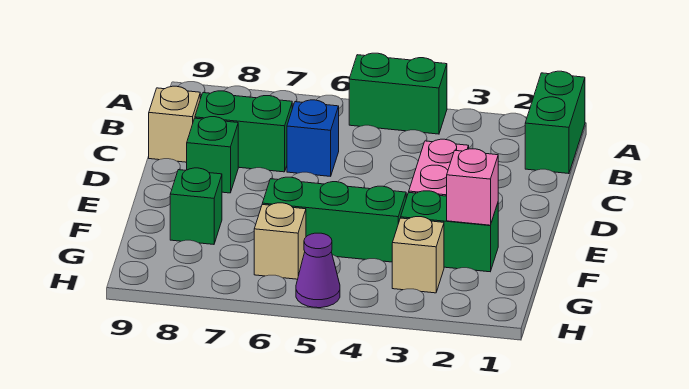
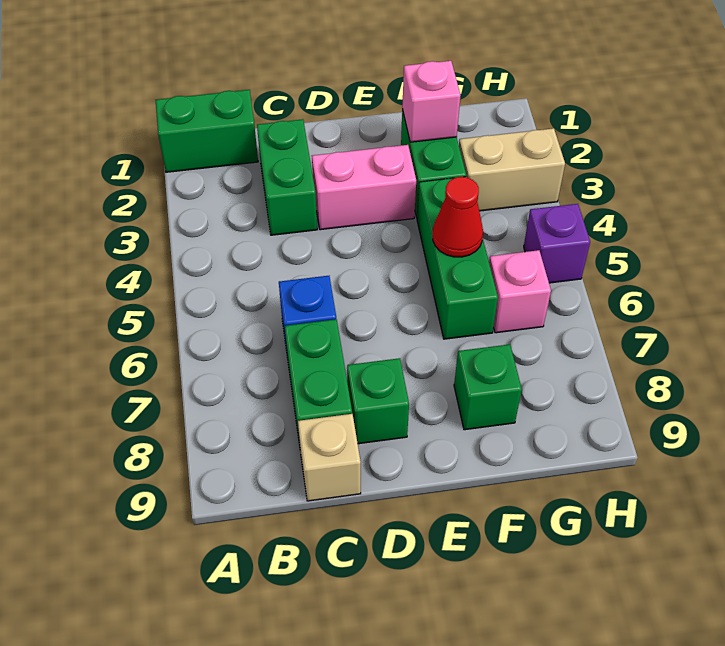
green brick A4:A5 level 1 -> green brick C2:C3 level 1
none -> red cone F5 level 2
tan brick G3 level 1 -> tan brick G3:H3 level 1
tan brick G6 level 1 -> pink brick G6 level 1
purple cone H5 level 1 -> purple brick H5 level 1

